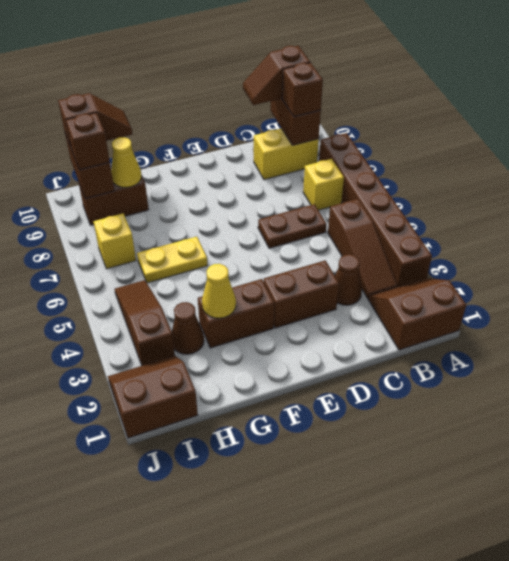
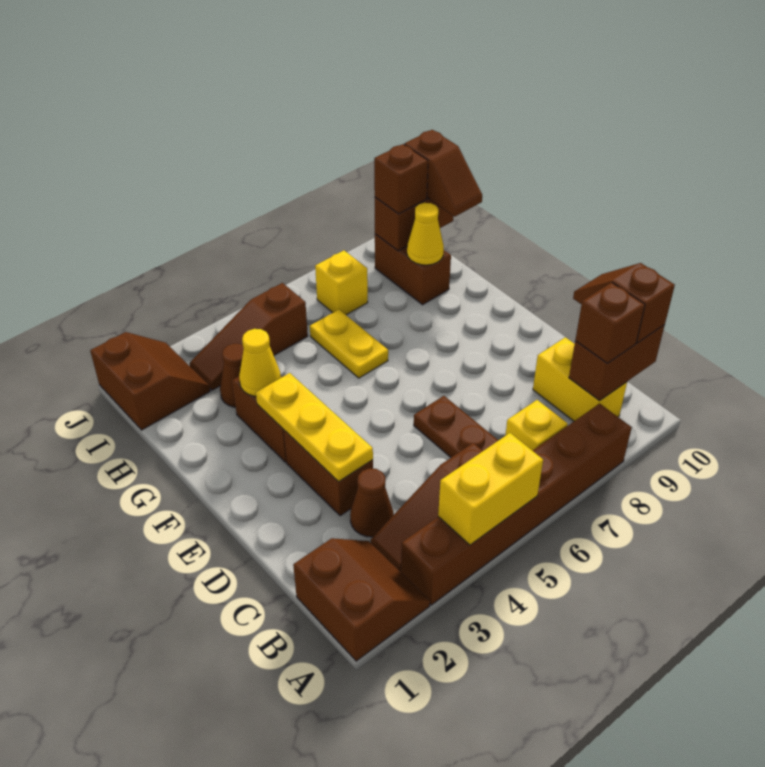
none -> yellow brick A4:A5 level 2
none -> yellow plate D3:F3 level 2
brown slope I3:I5 level 1 top 3 -> brown slope I3:I5 level 1 top 5

